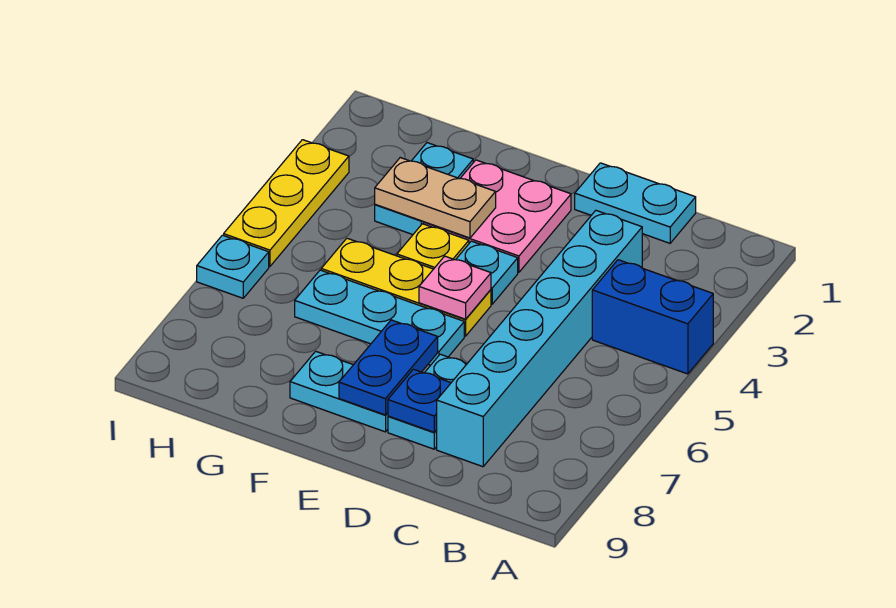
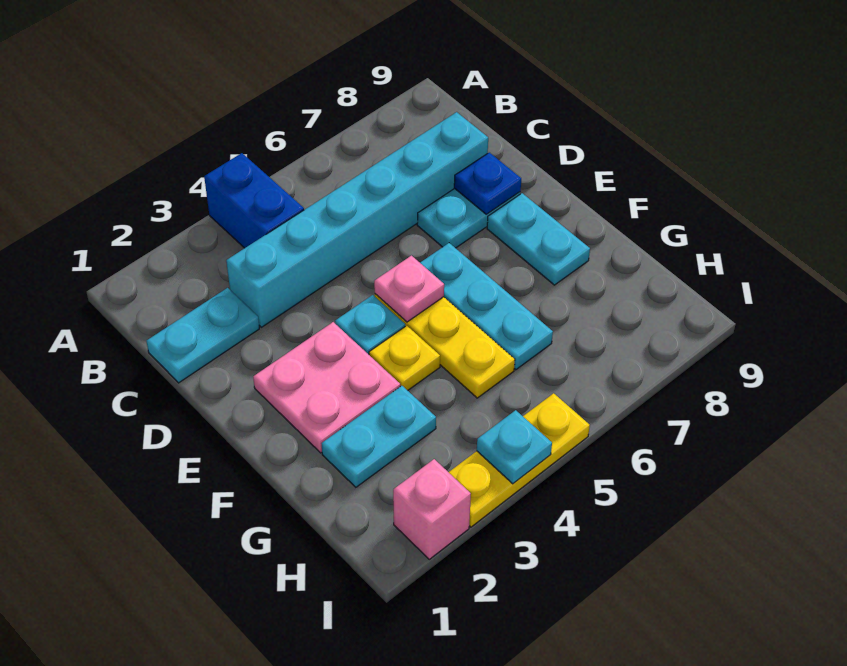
cyan plate C1:D1 level 1 -> cyan plate C1:C2 level 1
blue plate E7:E8 level 2 -> none
tan plate F3:G3 level 2 -> none
none -> pink brick I2 level 1
cyan plate I6 level 1 -> cyan plate I4 level 2

